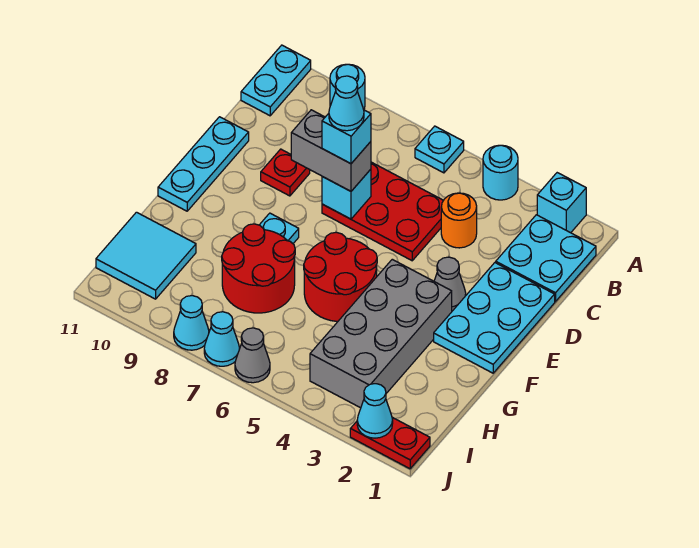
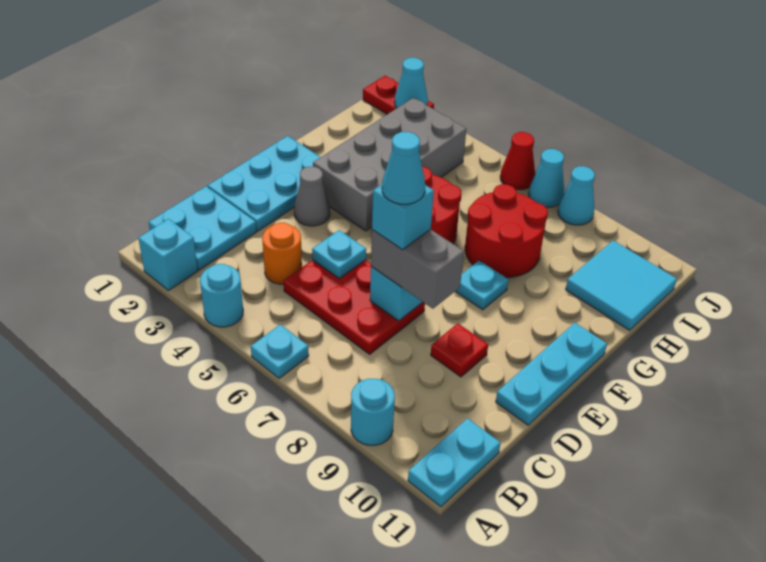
none -> cyan plate D5 level 2
grey cone J6 level 1 -> red cone J6 level 1

